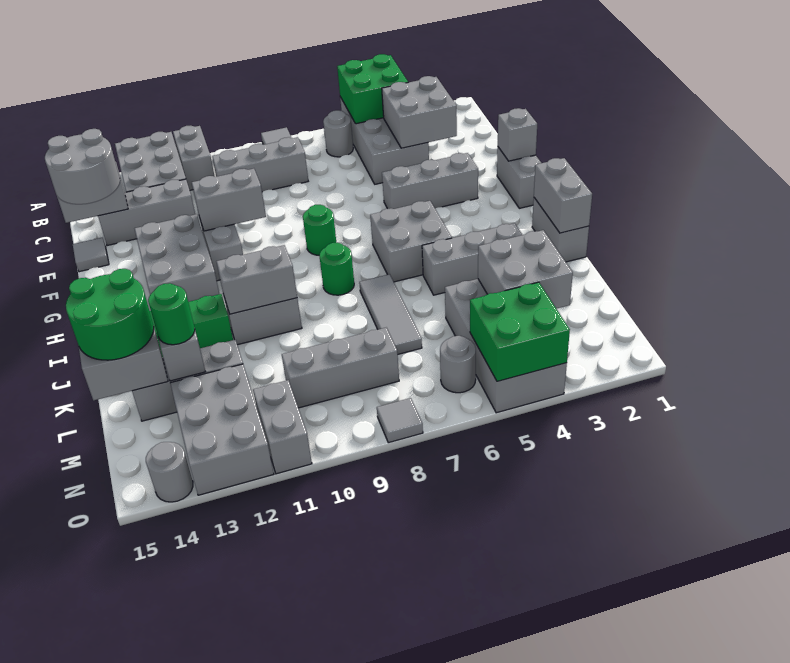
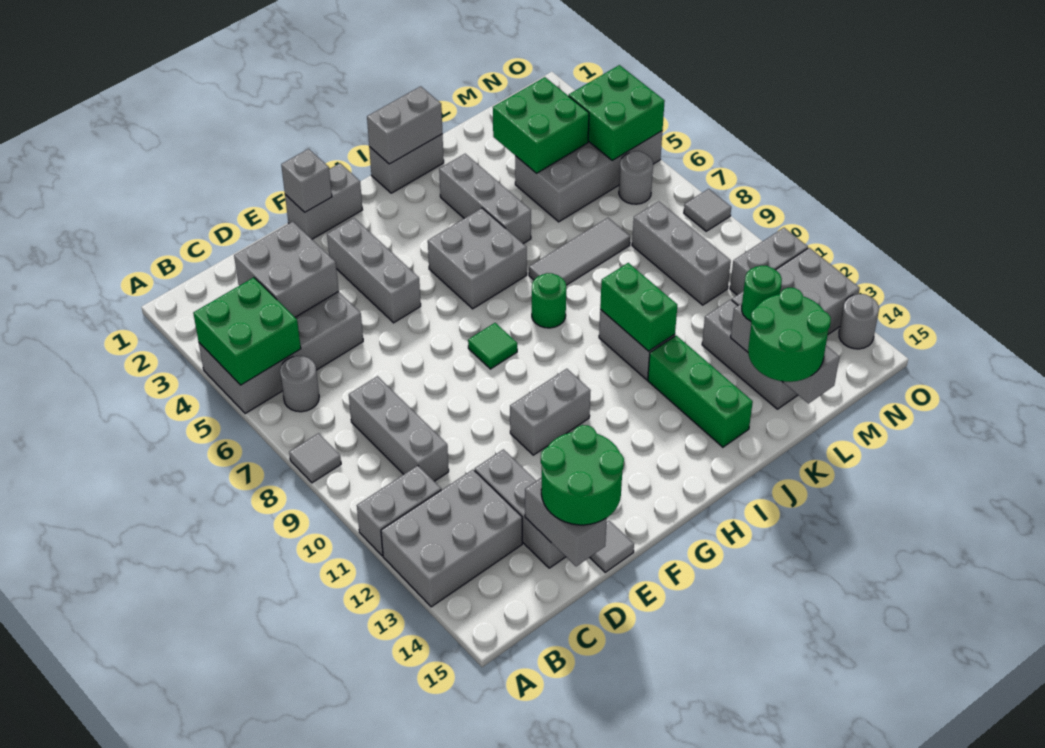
grey round brick D14:E15 level 3 -> green round brick D14:E15 level 3
grey brick F10:F11 level 2 -> none
grey brick F12:H13 level 1 -> none
green round brick G8 level 1 -> green tile G8 level 1
grey brick J10:J11 level 2 -> green brick J10:J11 level 2
grey brick L3:M4 level 2 -> green brick L3:M4 level 2

